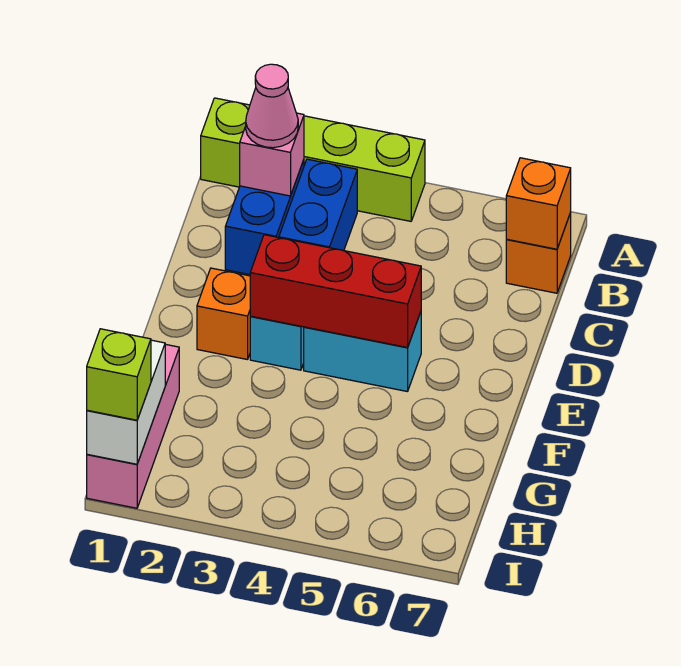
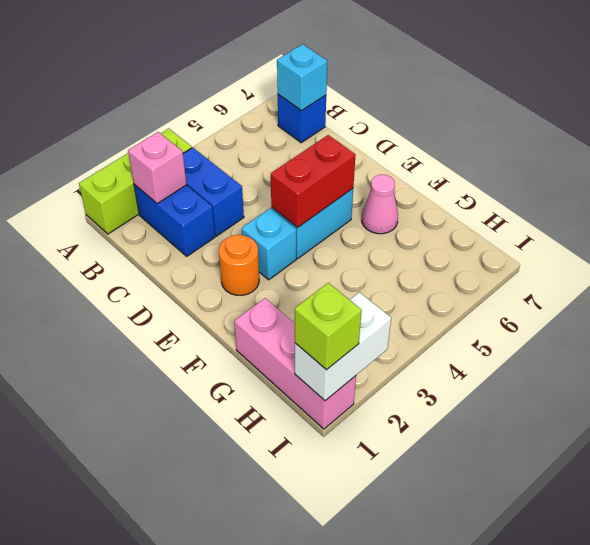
lime brick A1:A4 level 1 -> lime brick A1:A3 level 1
pink cone B2 level 3 -> pink cone F6 level 1
orange brick B7 level 1 -> blue brick B7 level 1
orange brick B7 level 2 -> cyan brick B7 level 2
orange brick E2 level 1 -> orange round brick E2 level 1
red brick E3:E5 level 2 -> red brick E4:E5 level 2
white brick H1:I1 level 2 -> white brick I1:I2 level 2

